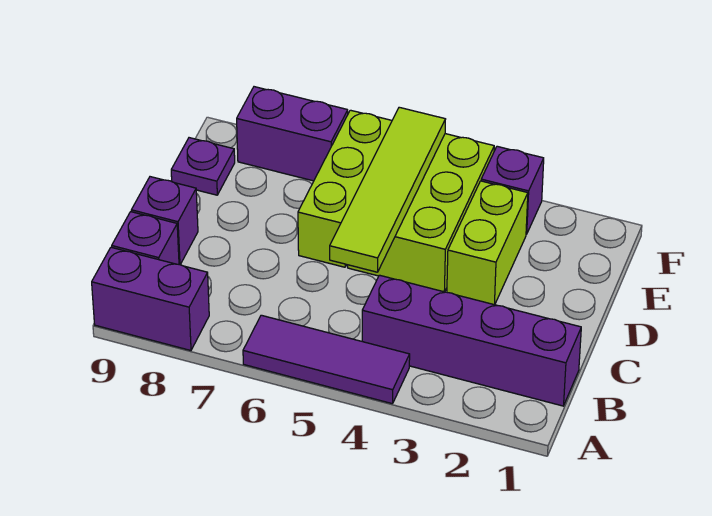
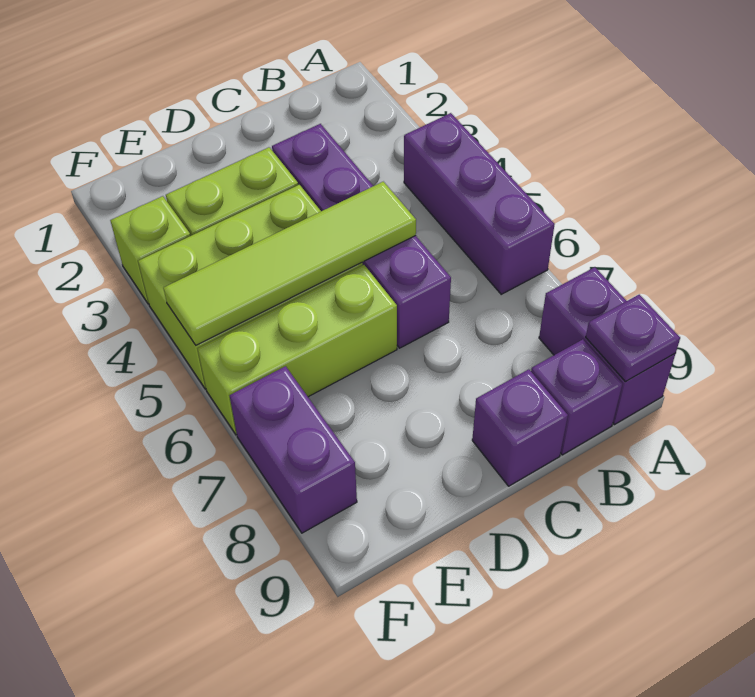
purple tile A4:A6 level 1 -> purple brick A4:A6 level 1
purple brick B1:B4 level 1 -> purple brick C3:C6 level 1
purple plate E9 level 1 -> purple plate A9 level 2
purple brick F3 level 1 -> lime brick F3 level 1

